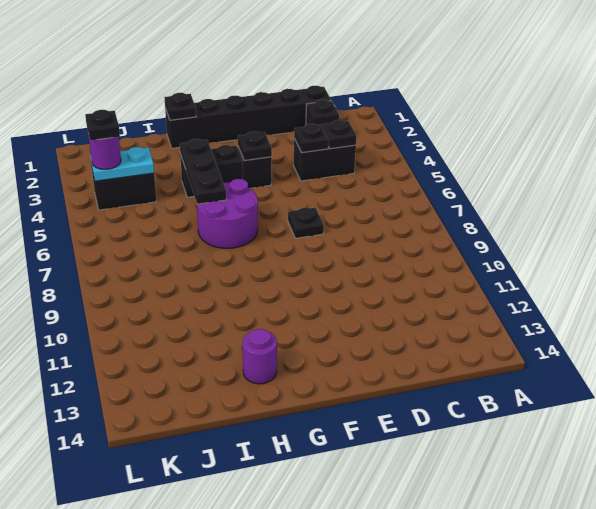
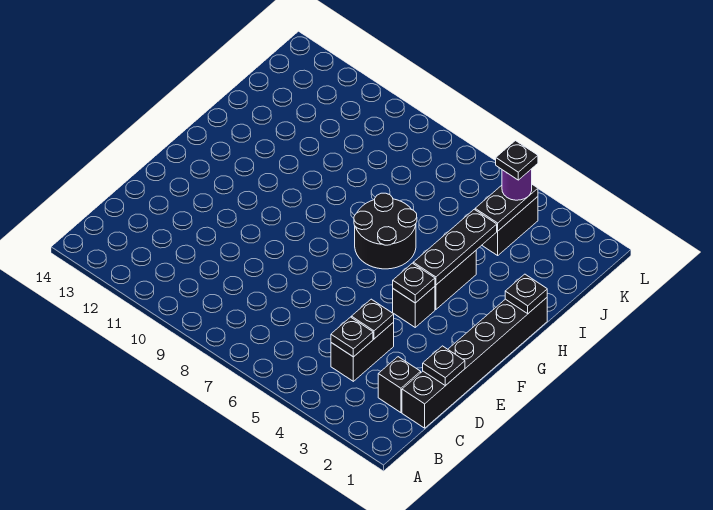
black plate E7 level 1 -> black plate D1 level 2
purple round brick G6:H7 level 1 -> black round brick G6:H7 level 1
black plate H4:H6 level 2 -> black plate G4:I4 level 2
purple round brick H13 level 1 -> none
cyan plate J4:K4 level 2 -> black plate J4:K4 level 2

